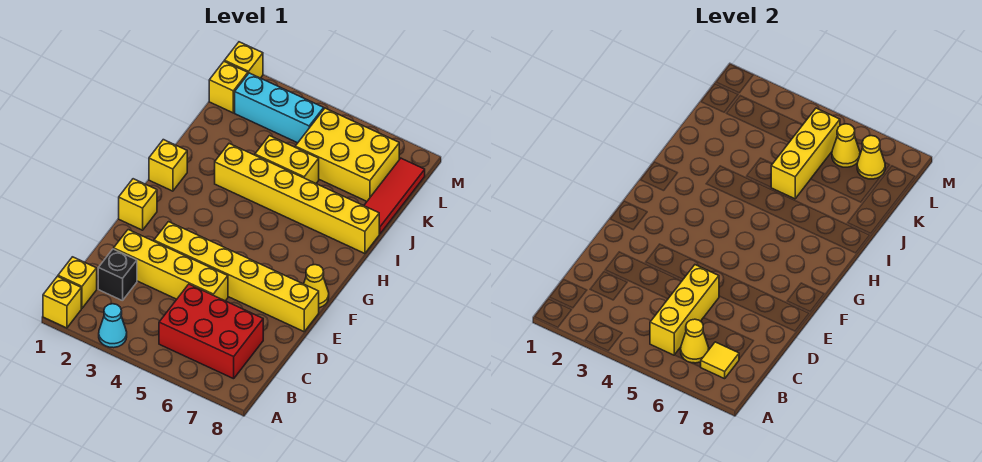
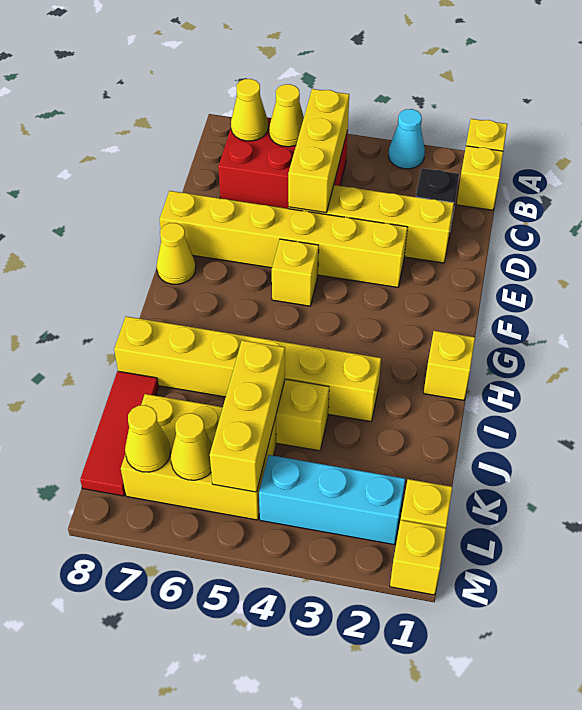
yellow tile B7 level 2 -> yellow cone B7 level 2
yellow brick F1 level 1 -> yellow brick F5 level 1

